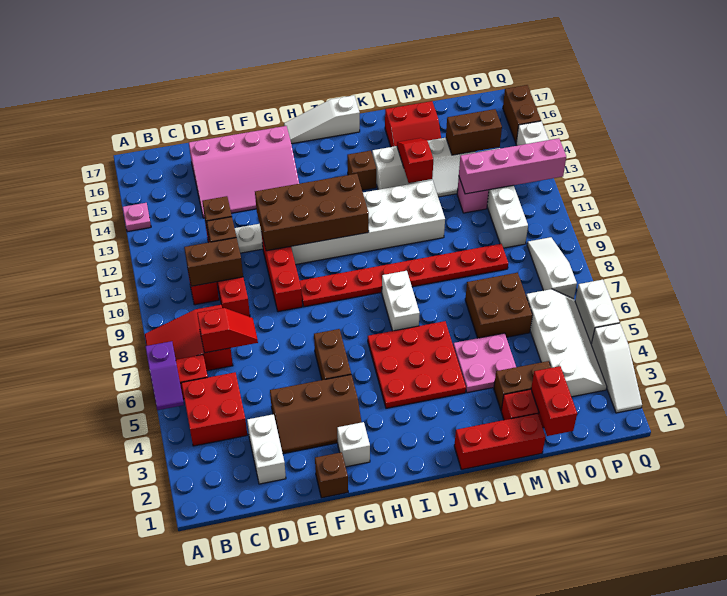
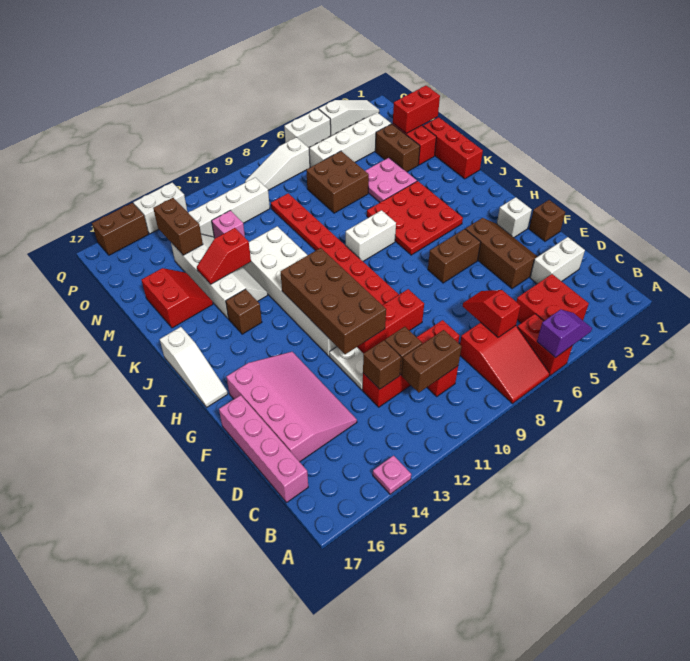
brown brick C10:D10 level 2 -> brown brick C10:C11 level 2
pink brick N12:Q12 level 2 -> pink brick C17:F17 level 1

